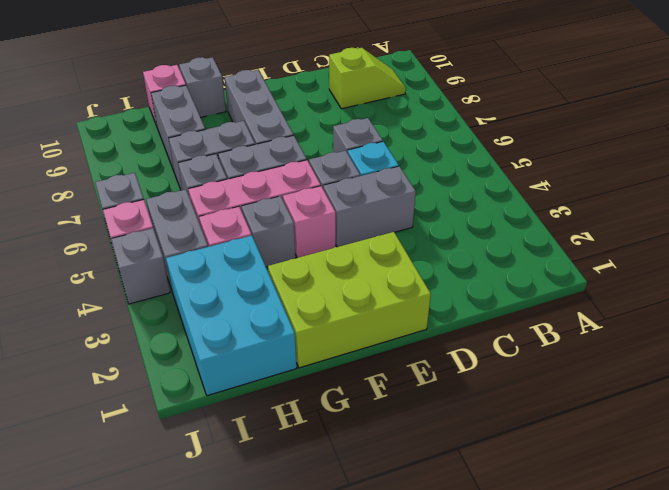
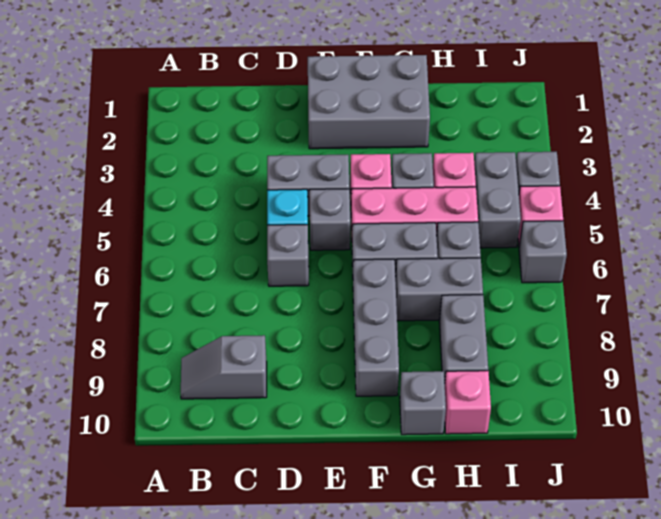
lime slope B9:C9 level 1 top C -> grey slope B9:C9 level 1 top C
lime brick E1:G2 level 1 -> grey brick E1:G2 level 1
cyan brick H1:I3 level 1 -> none

